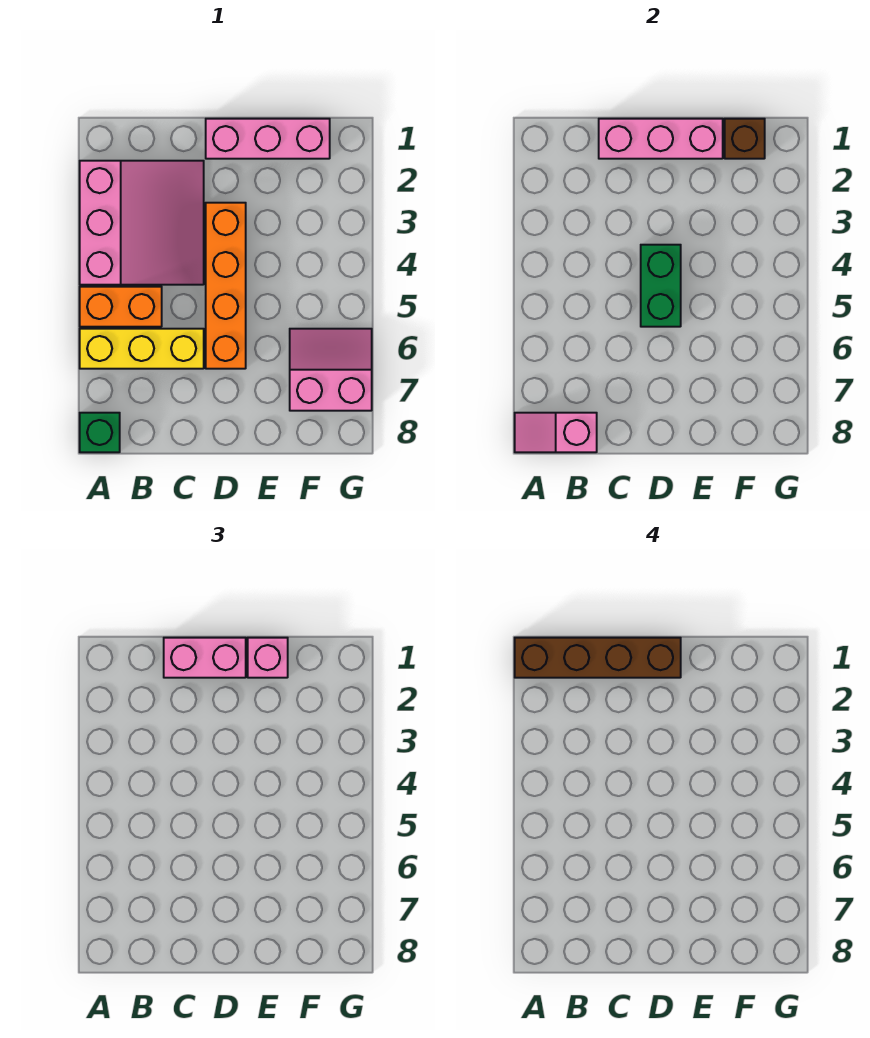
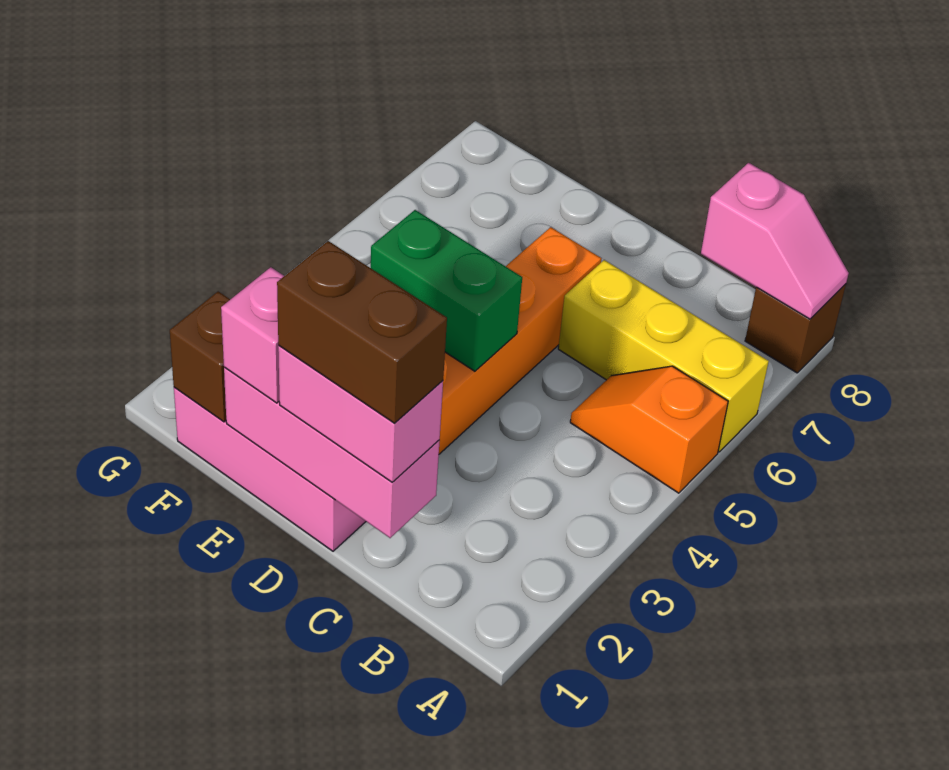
brown brick A1:D1 level 4 -> brown brick C1:D1 level 4
pink slope A2:C4 level 1 top A -> none
orange brick A5:B5 level 1 -> orange slope A5:B5 level 1 top A
green brick A8 level 1 -> brown brick A8 level 1
green brick D4:D5 level 2 -> green brick D4:E4 level 2
pink slope F6:G7 level 1 top 7 -> none

